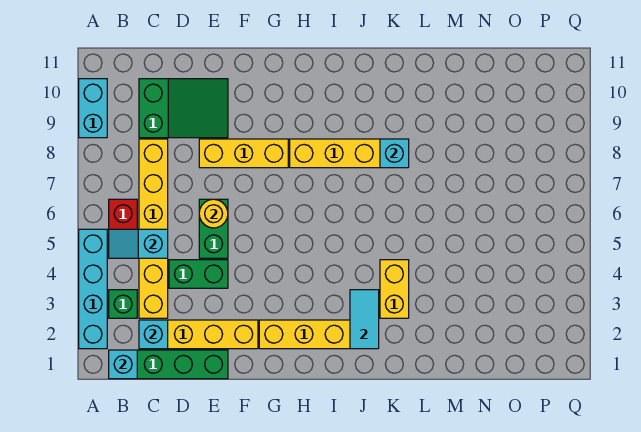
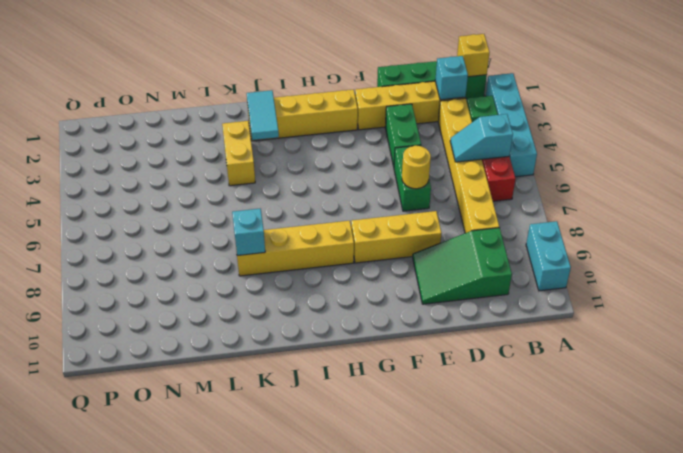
cyan brick B1 level 2 -> yellow brick B1 level 2
cyan slope B5:C5 level 2 top C -> cyan slope B5:C5 level 2 top B
green brick D4:E4 level 1 -> green brick E3:E4 level 1

